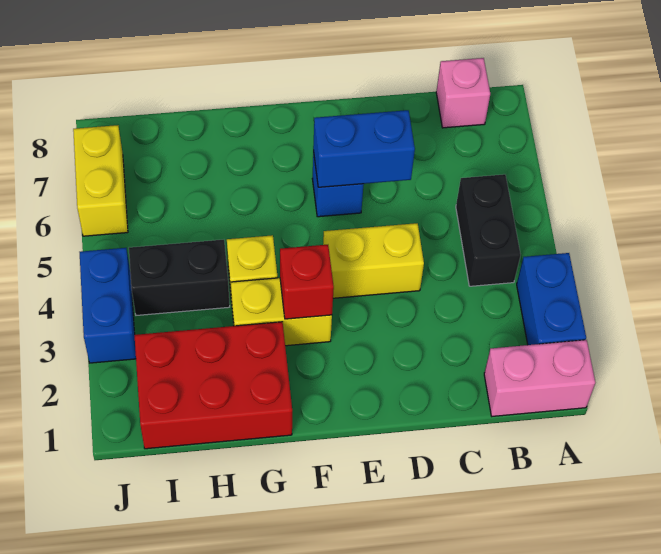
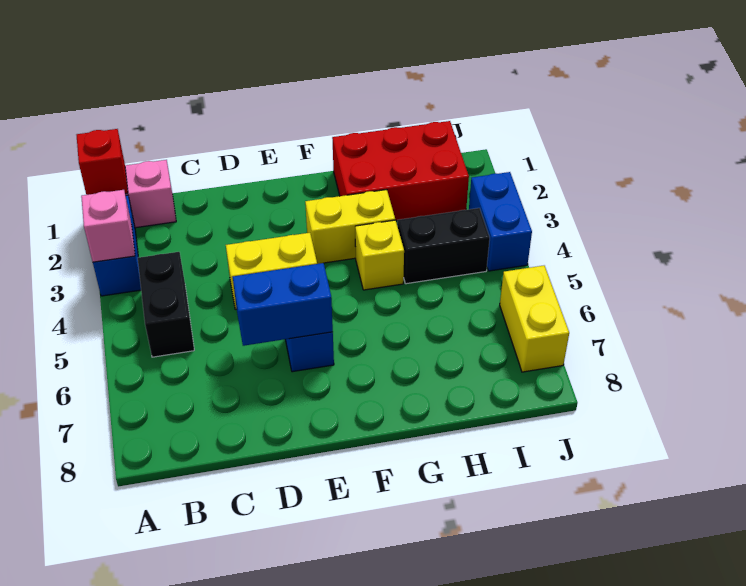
pink brick B8 level 1 -> pink brick A3 level 2
red brick F3 level 2 -> red brick A1 level 2

